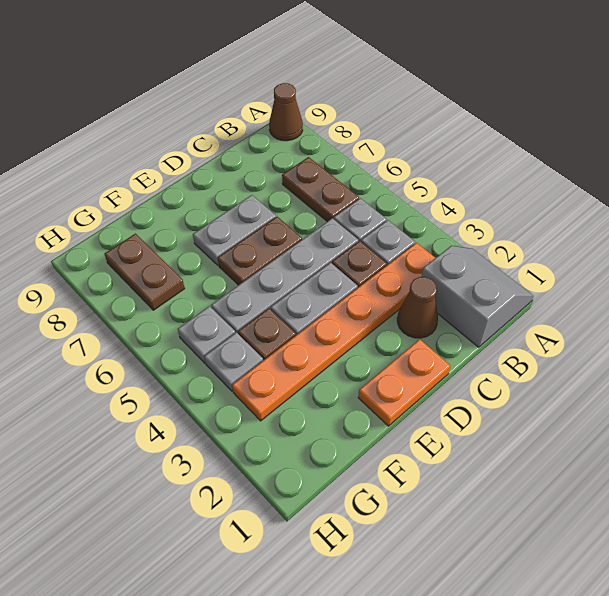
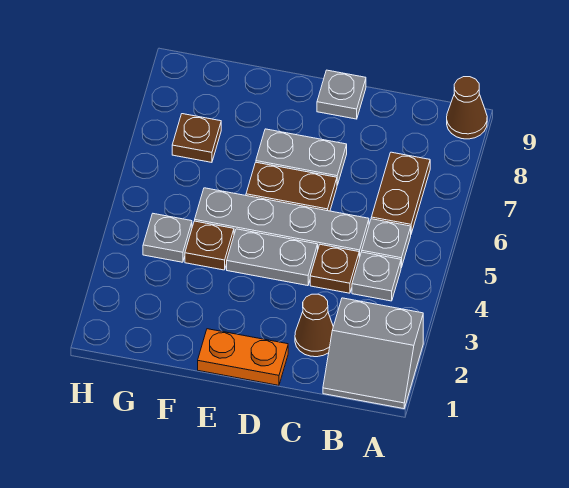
grey slope A1:B2 level 1 top B -> grey slope A1:B2 level 1 top 2
orange plate B3:G3 level 1 -> none
grey plate G5 level 1 -> grey plate D9 level 1
brown plate G7:G8 level 1 -> brown plate G7 level 1

